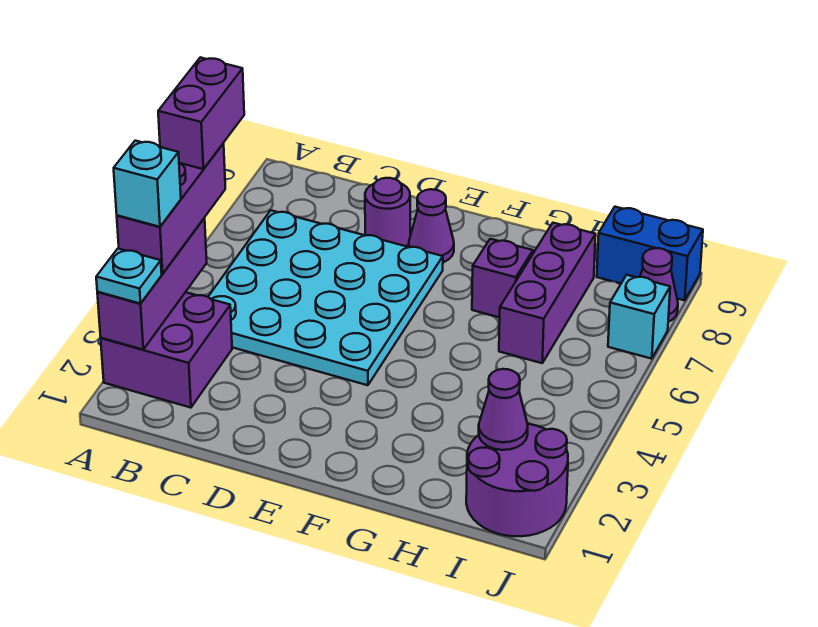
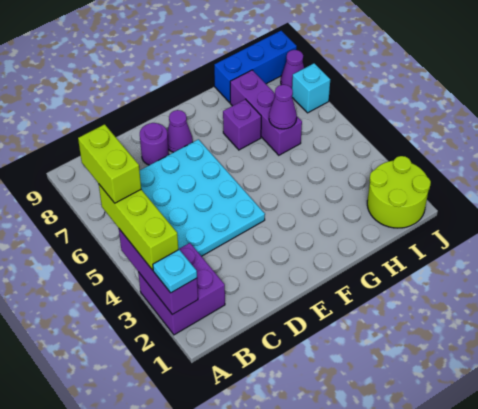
purple brick A3:A5 level 3 -> lime brick A3:A5 level 3
cyan brick A3 level 4 -> none
purple brick A5:A6 level 4 -> lime brick A5:A6 level 4
purple round brick I1:J2 level 1 -> lime round brick I1:J2 level 1
purple cone I2 level 2 -> purple cone H6 level 2
blue brick I9:J9 level 1 -> blue brick H9:J9 level 1

